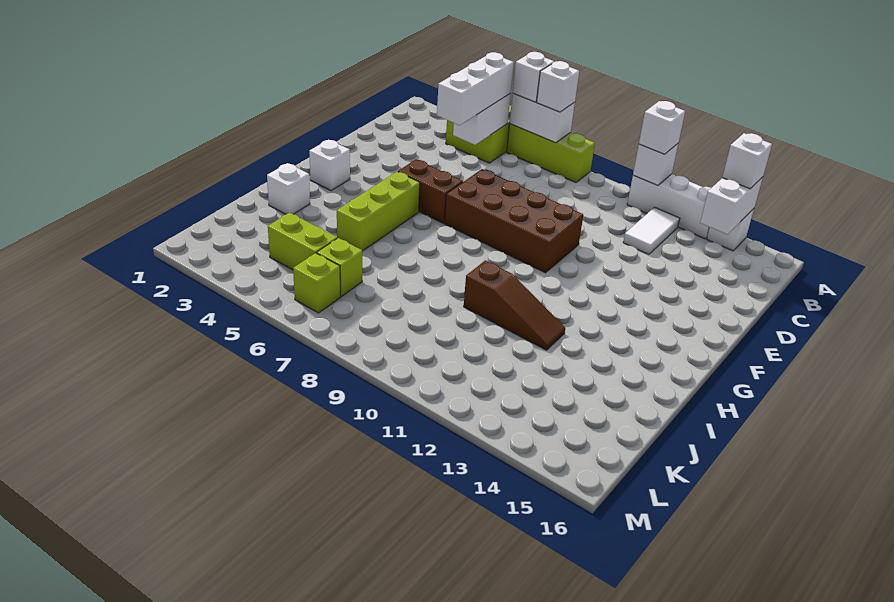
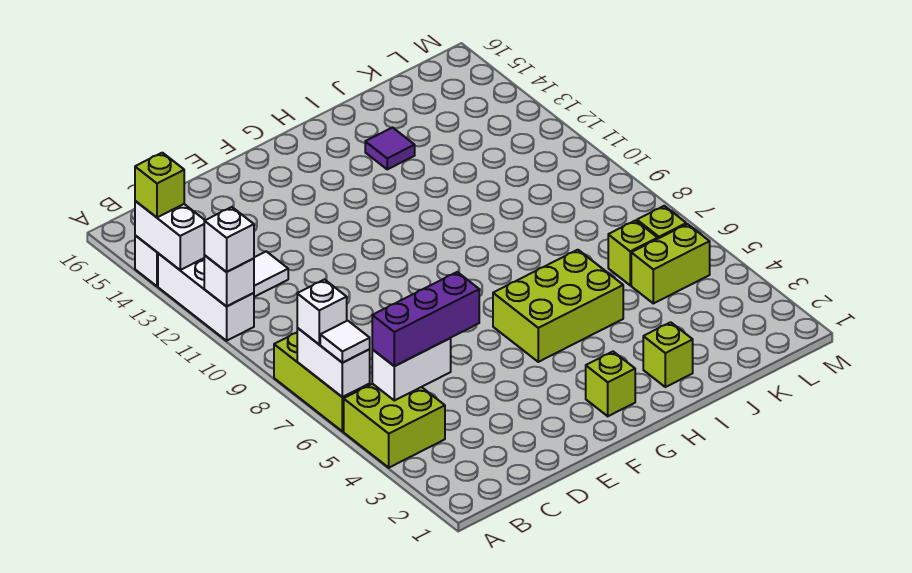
white brick A6 level 3 -> white tile A6 level 3
white brick A14:B14 level 2 -> white brick A13:A14 level 2
white brick A14 level 3 -> lime brick A14 level 3
white brick B5:D5 level 3 -> purple brick B5:D5 level 3
brown brick E7:F10 level 1 -> none
brown brick F5:F6 level 1 -> none
white brick G2 level 1 -> lime brick G2 level 1
lime brick G5:I5 level 1 -> lime brick G5:I6 level 1
white brick I2 level 1 -> lime brick I2 level 1
brown slope I10:I12 level 1 top 10 -> none
none -> purple tile I14 level 1
lime brick K4:K5 level 1 -> lime brick K5:L5 level 1

